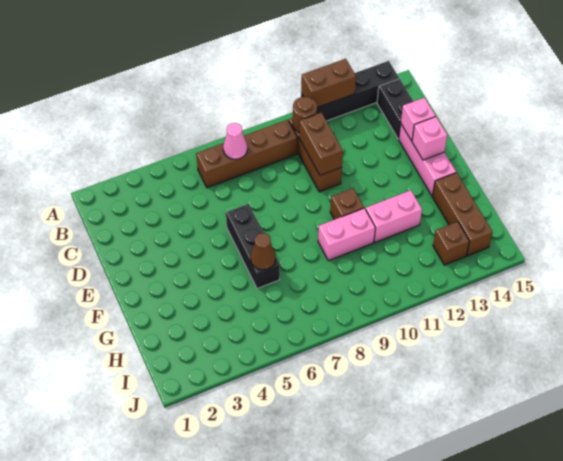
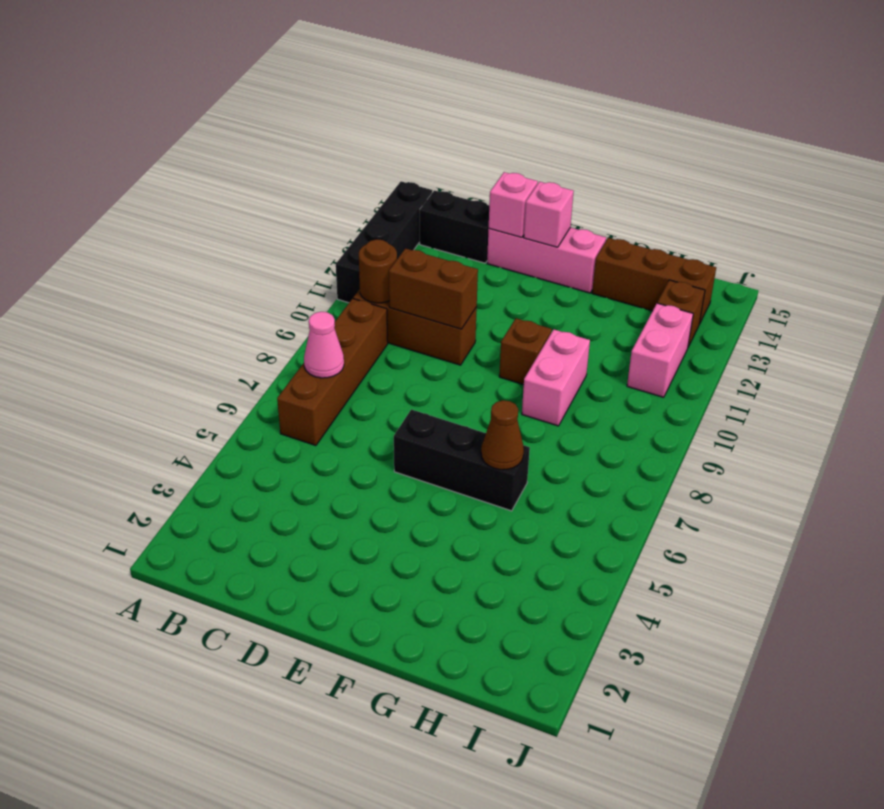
brown brick A11:A12 level 2 -> none
pink brick G11:G12 level 1 -> pink brick I11:I12 level 1

